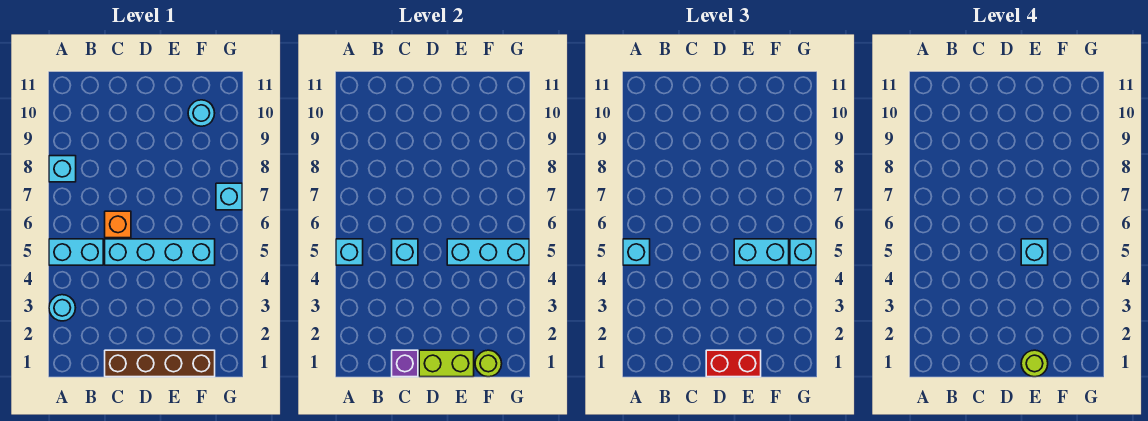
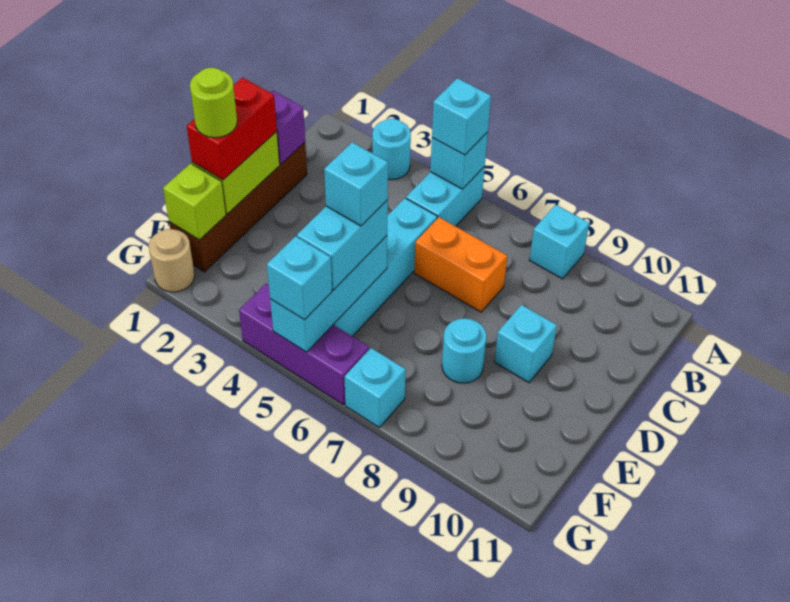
cyan brick C5 level 2 -> cyan brick D9 level 1
orange brick C6 level 1 -> orange brick C6:C7 level 1
lime round brick F1 level 2 -> lime brick F1 level 2
cyan round brick F10 level 1 -> cyan round brick E8 level 1
none -> tan round brick G1 level 1
none -> purple brick G4:G6 level 1

